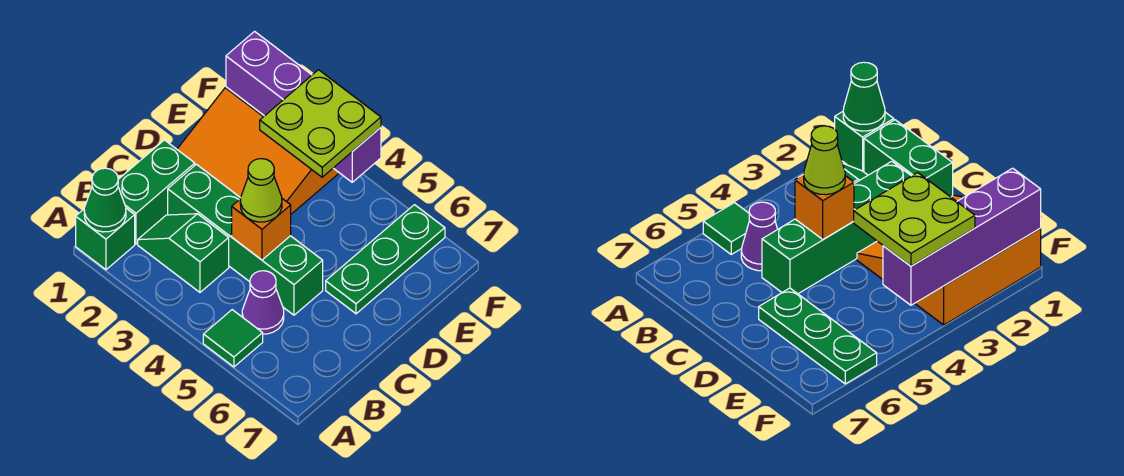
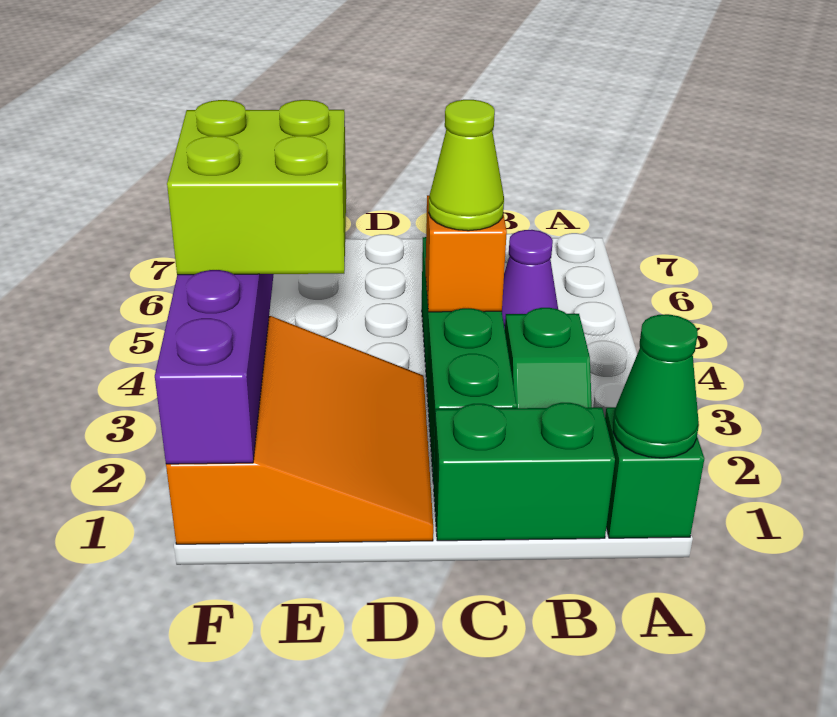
green tile A5 level 1 -> none
green plate D6:F6 level 1 -> none
lime plate E3:F4 level 3 -> lime brick E3:F4 level 3

